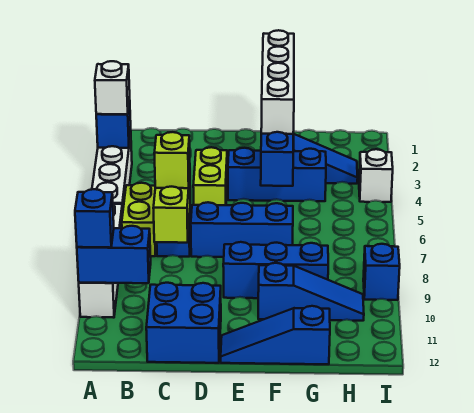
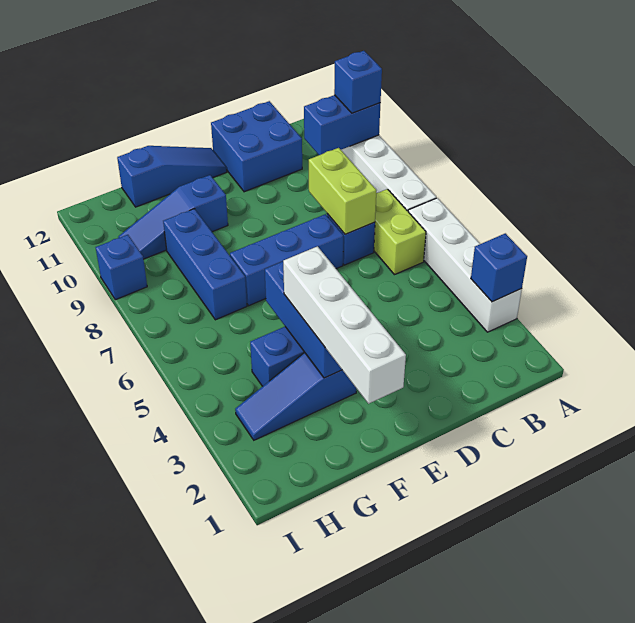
white brick A3 level 3 -> none
lime brick C7 level 3 -> none
lime brick D4:D5 level 1 -> none
blue brick E9:G9 level 1 -> blue brick G7:G9 level 1
white brick I4 level 1 -> none

